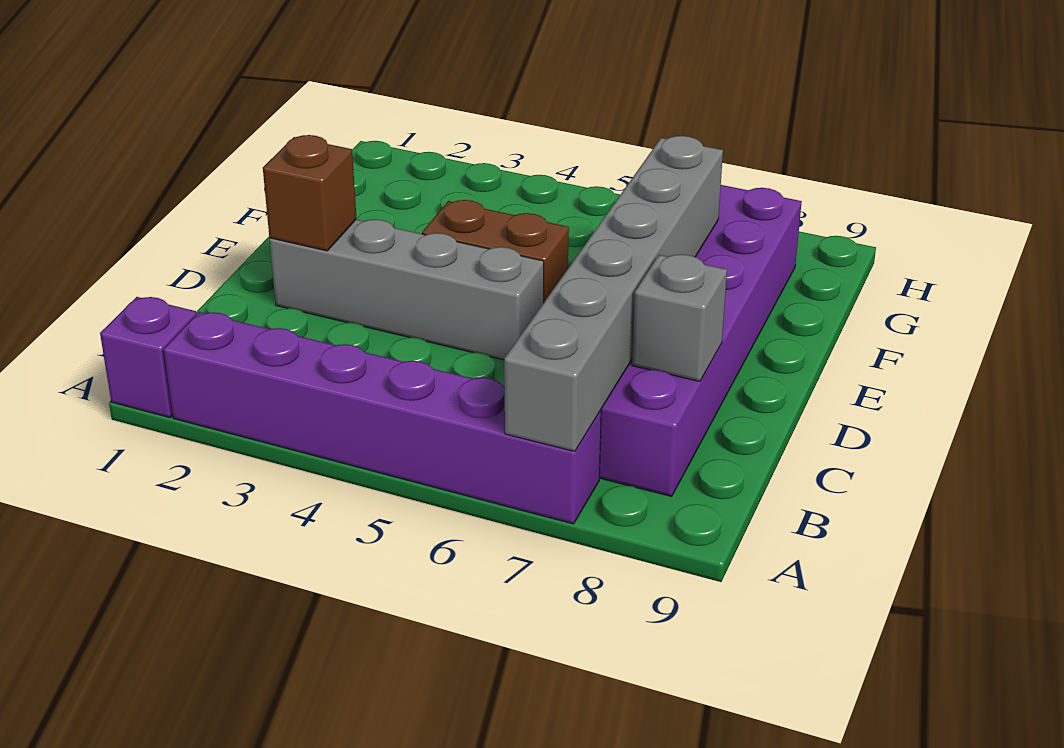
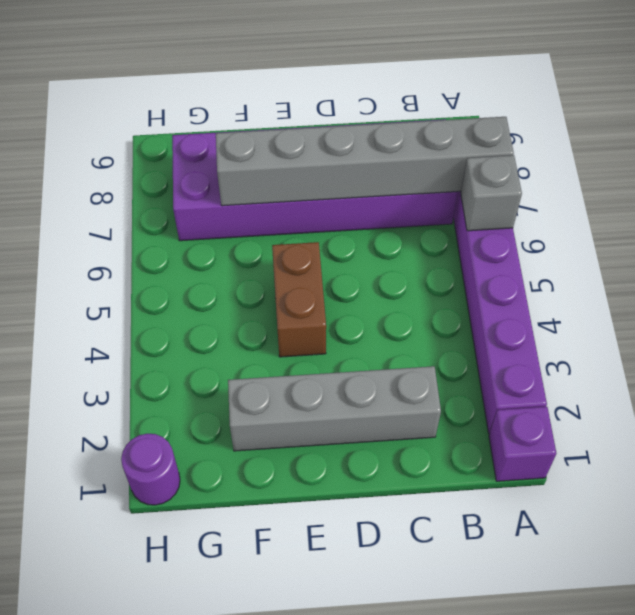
grey brick C8 level 2 -> grey brick A6 level 2
grey brick D2:D5 level 1 -> grey brick C2:F2 level 1
brown brick D2 level 2 -> none
none -> purple round brick H1 level 1

